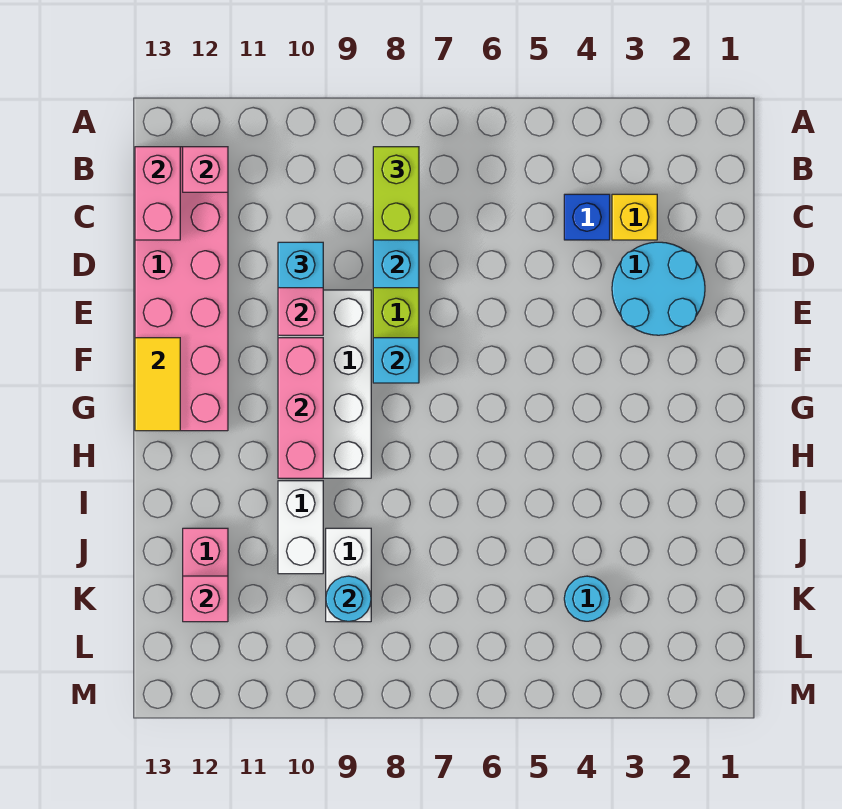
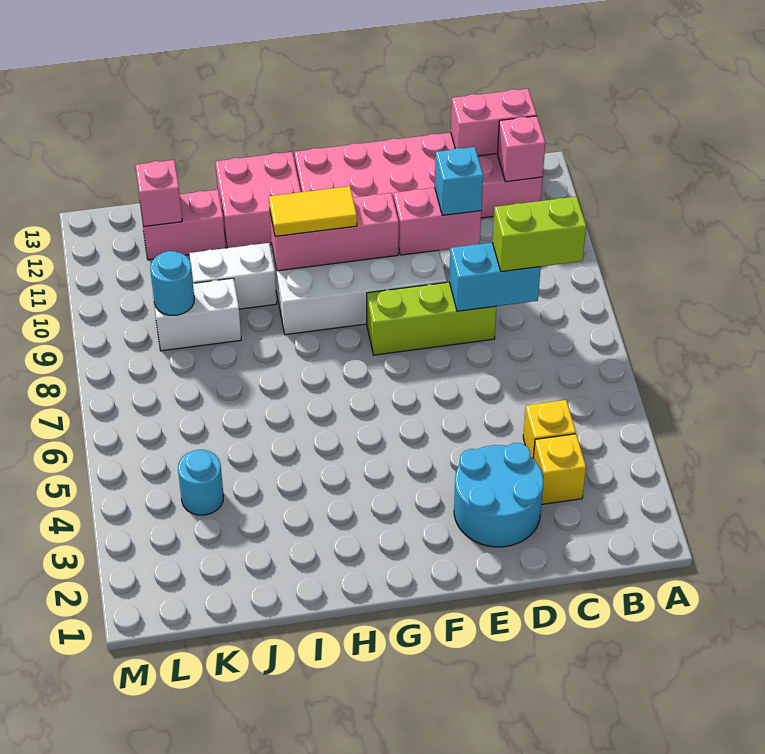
blue brick C4 level 1 -> yellow brick C4 level 1
cyan brick F8 level 2 -> none
yellow tile F13:G13 level 2 -> yellow tile G10:H10 level 3
none -> pink brick H12:I13 level 1

